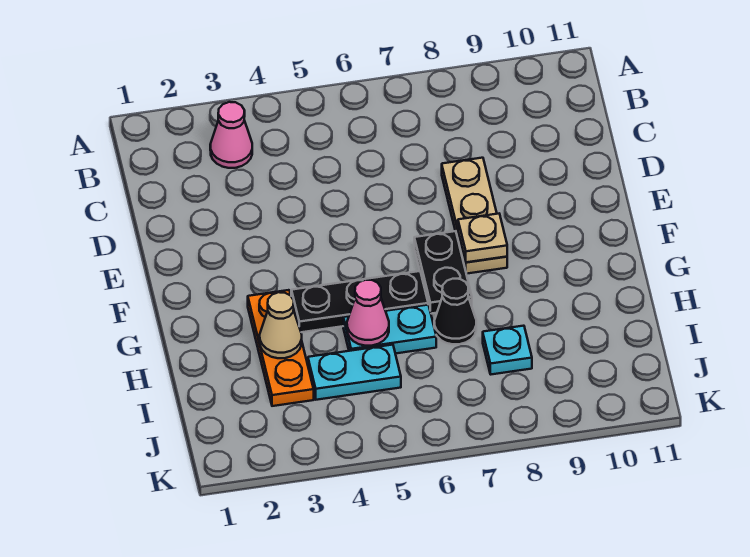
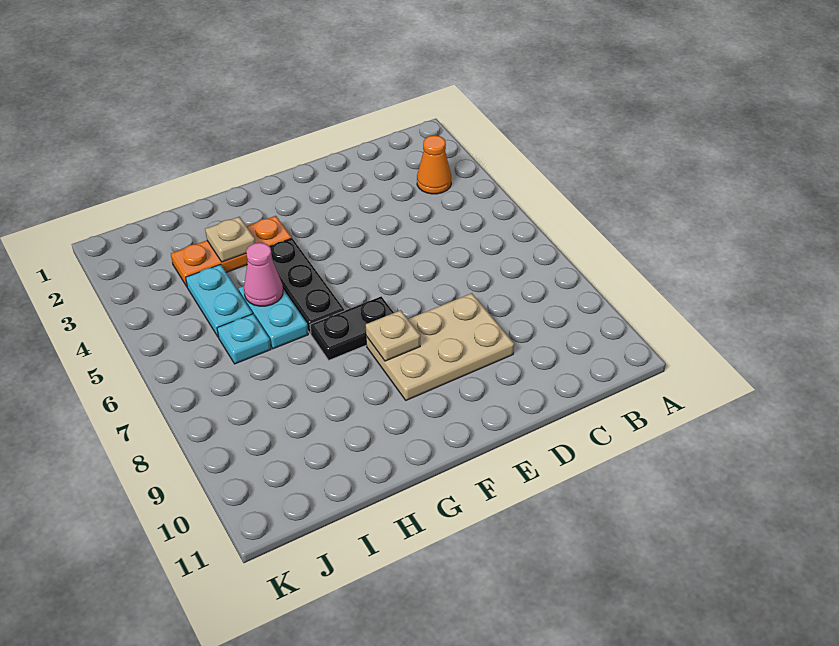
pink cone B3 level 1 -> orange cone B3 level 1
tan plate D8:F8 level 1 -> tan plate D8:F9 level 1
tan cone H3 level 2 -> tan plate H3 level 2
black cone H7 level 1 -> none
cyan plate I8 level 1 -> cyan plate I6 level 1

